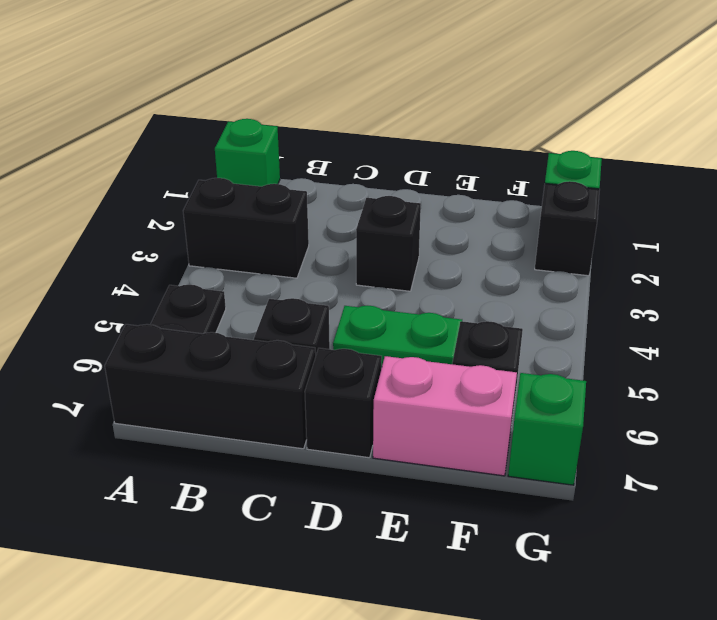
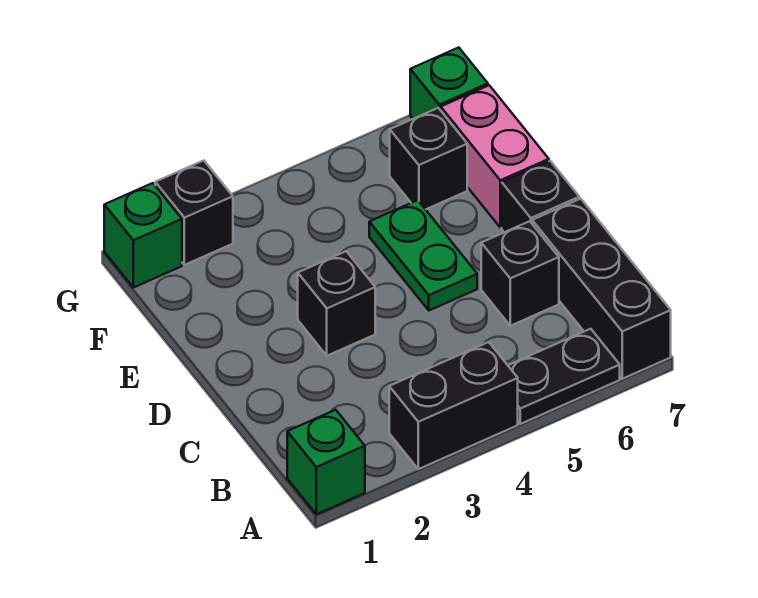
black brick A3:B3 level 1 -> black brick A3:A4 level 1

